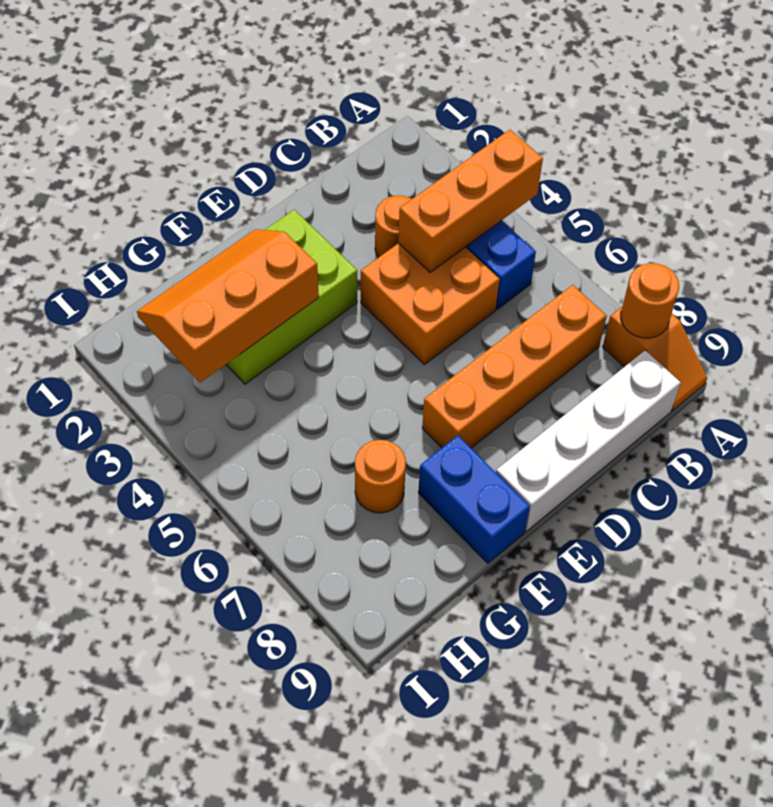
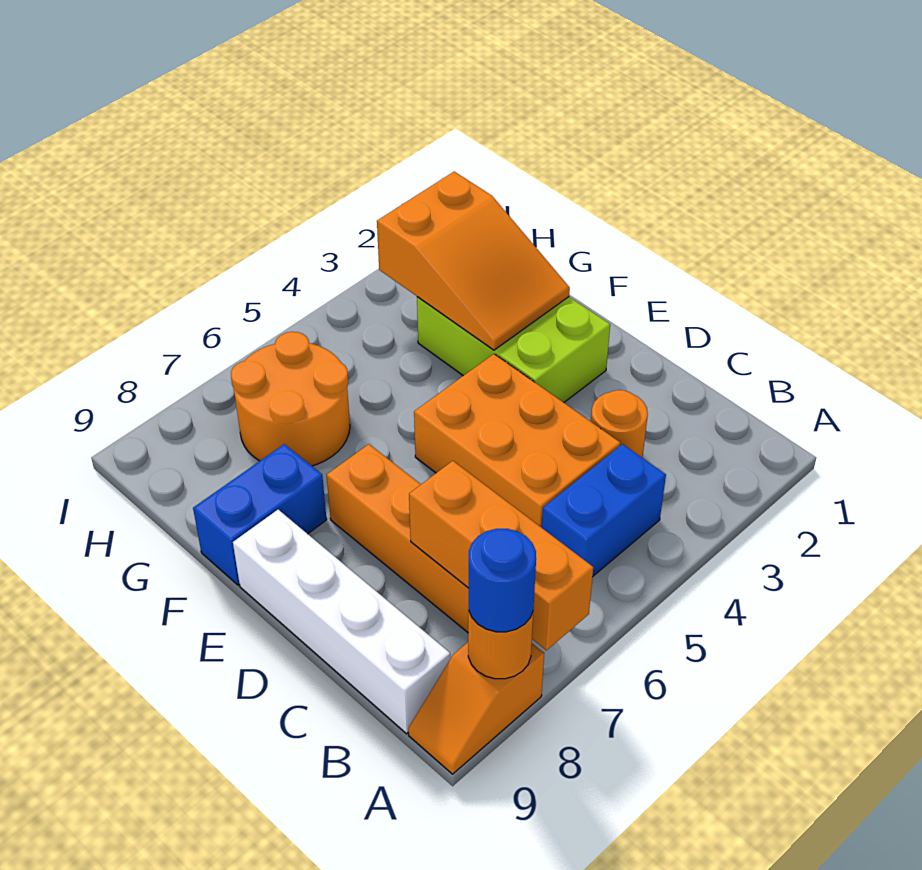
orange brick A4:C4 level 2 -> orange brick A7:C7 level 2
none -> blue round brick A8 level 3
orange brick C4:D5 level 1 -> orange brick C4:E5 level 1
orange slope F2:H3 level 2 top 3 -> orange slope F2:H3 level 2 top H
orange round brick G7 level 1 -> orange round brick G6:H7 level 1

